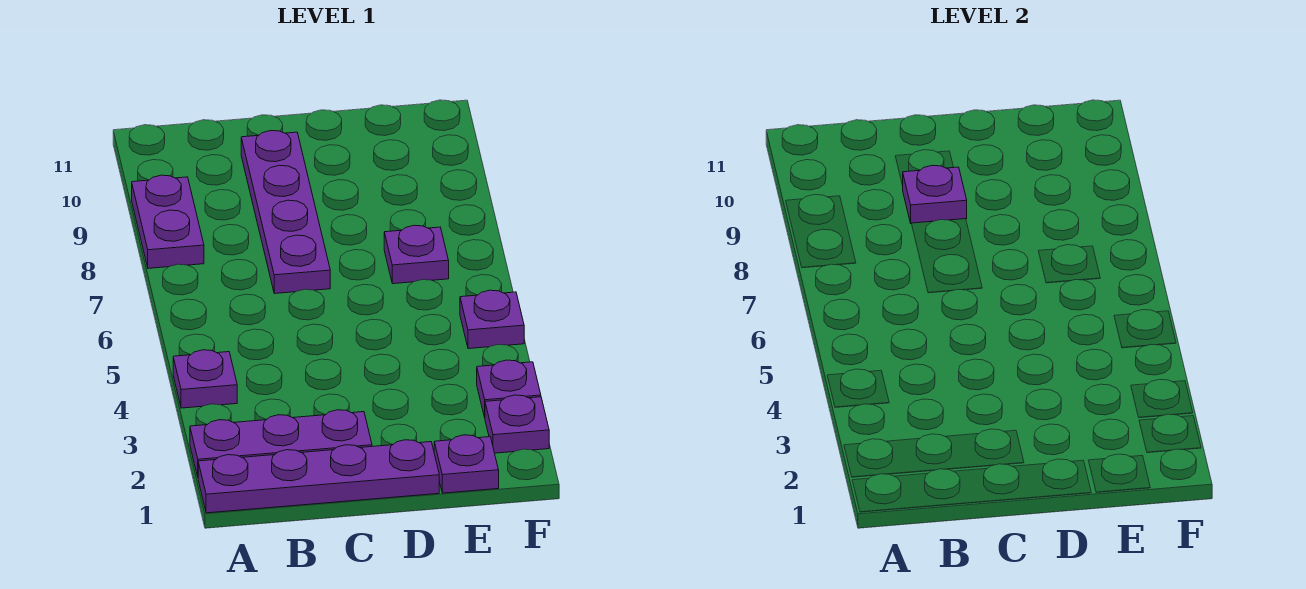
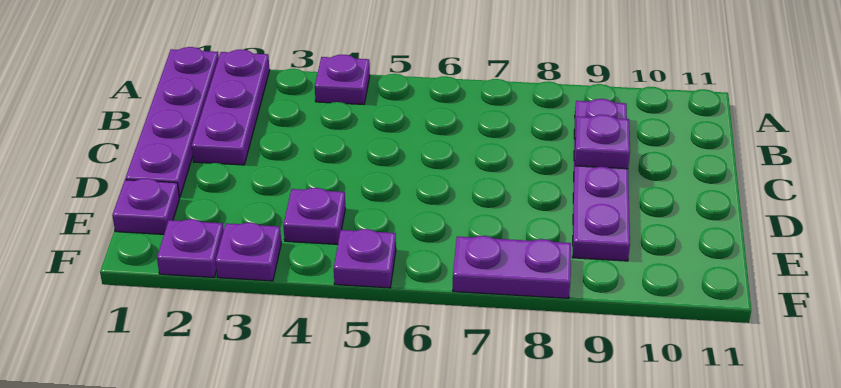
purple plate A8:A9 level 1 -> purple plate F7:F8 level 1
purple plate C7:C10 level 1 -> purple plate B9:E9 level 1
purple plate E7 level 1 -> purple plate E4 level 1

